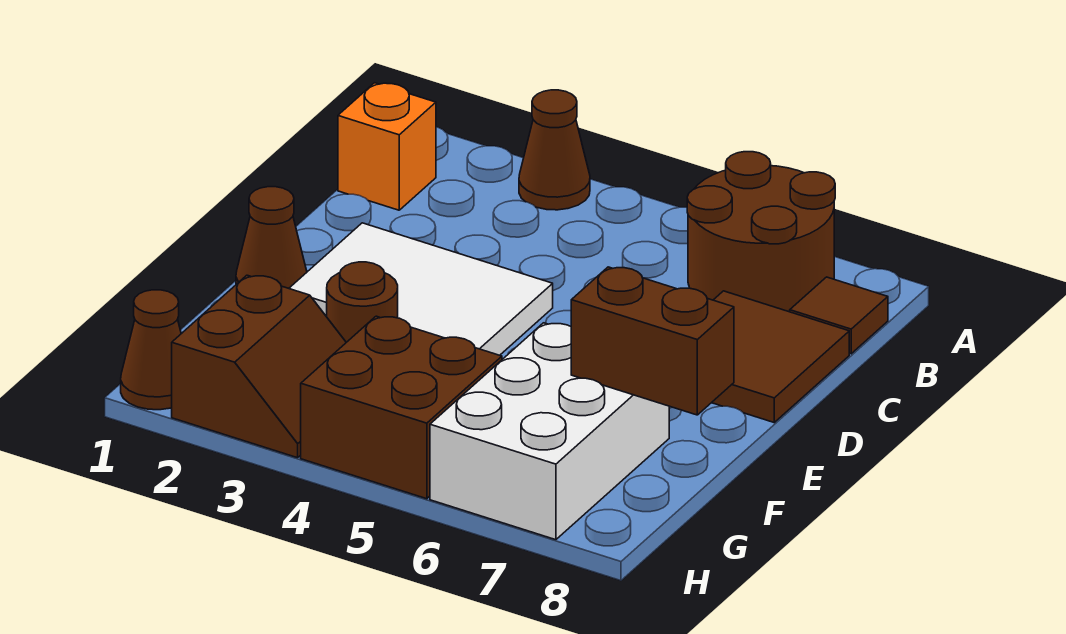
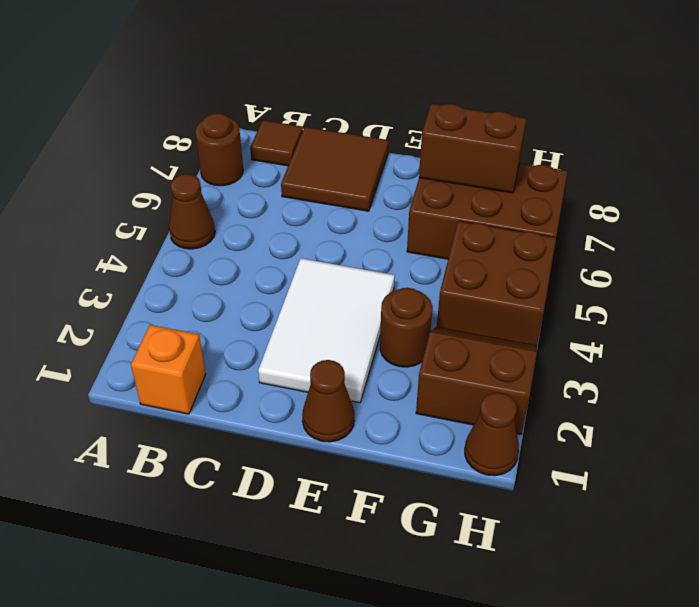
brown cone A3 level 1 -> brown cone A5 level 1
brown round brick A6:B7 level 1 -> brown round brick A7 level 1
white brick F6:H7 level 1 -> brown brick F6:H7 level 1
brown brick F7:F8 level 2 -> brown brick F7:G7 level 2

